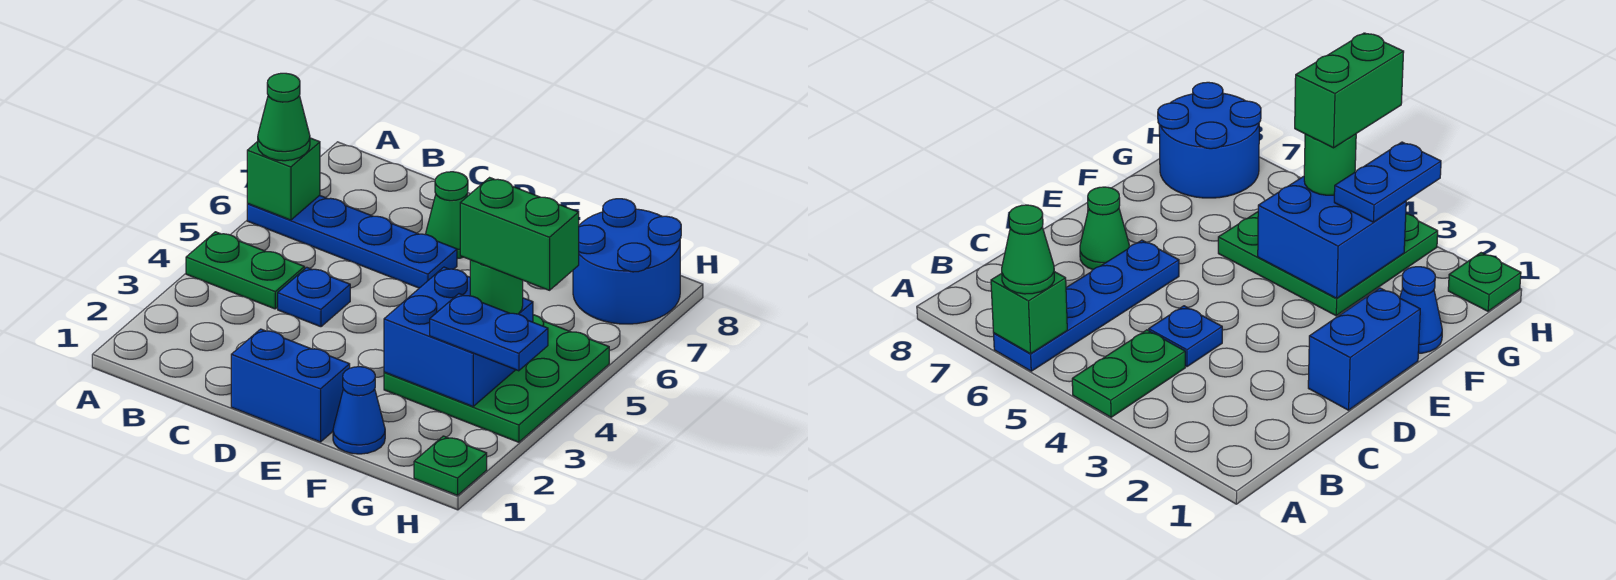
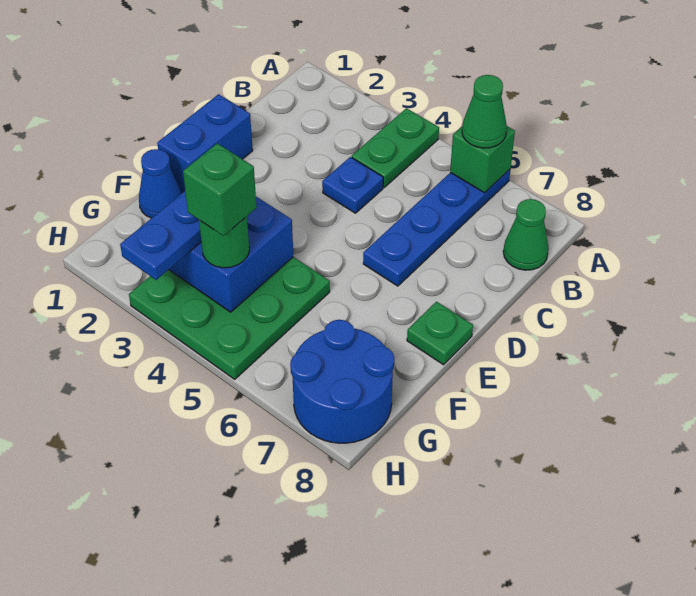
green cone D7 level 1 -> green cone B8 level 1
green brick G4:H4 level 4 -> green brick G4 level 4
green plate H1 level 1 -> green plate E8 level 1

